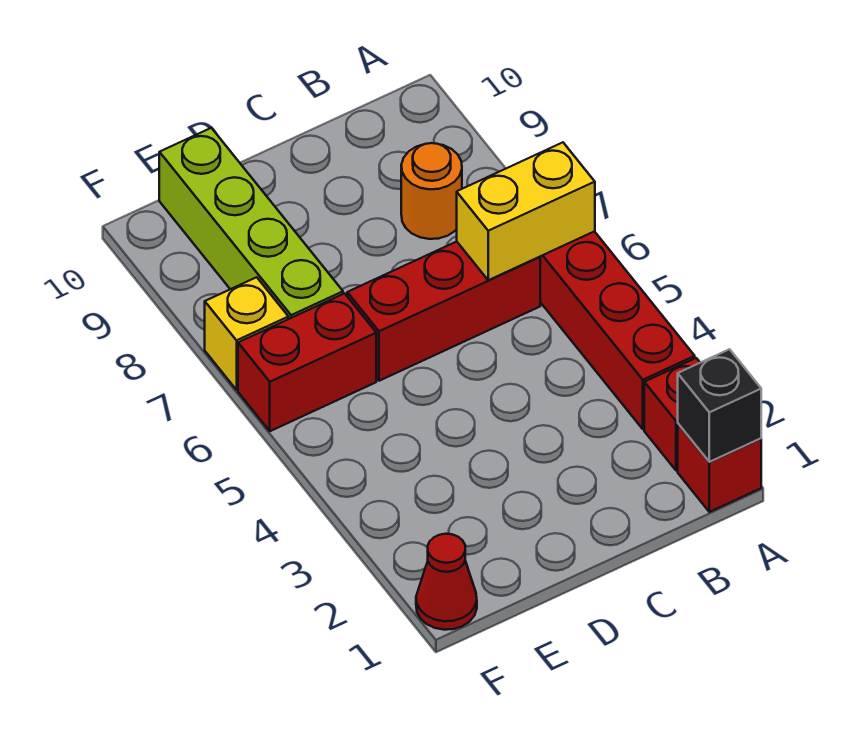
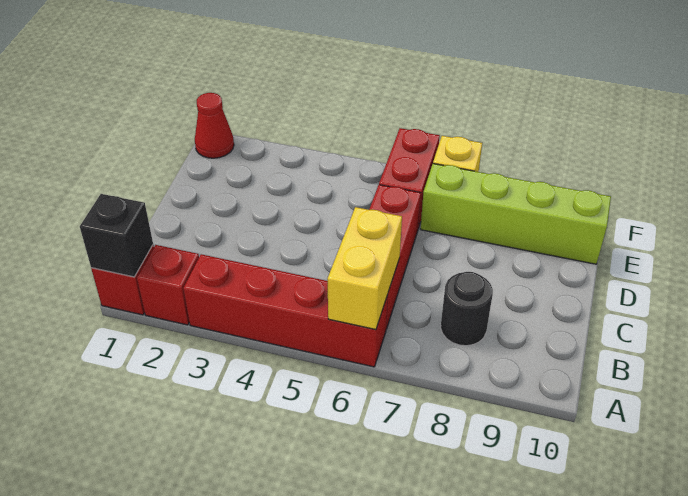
orange round brick B8 level 1 -> black round brick B8 level 1

